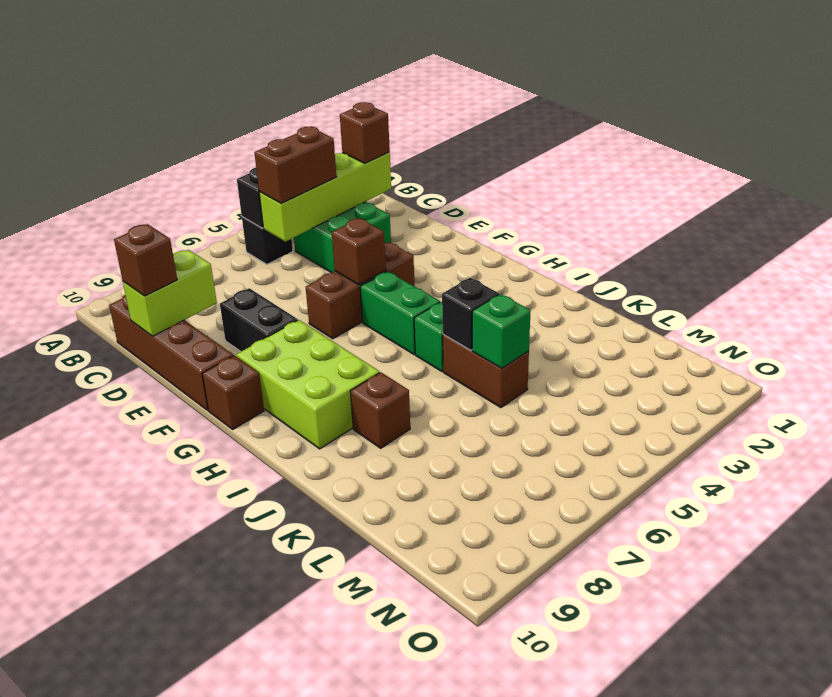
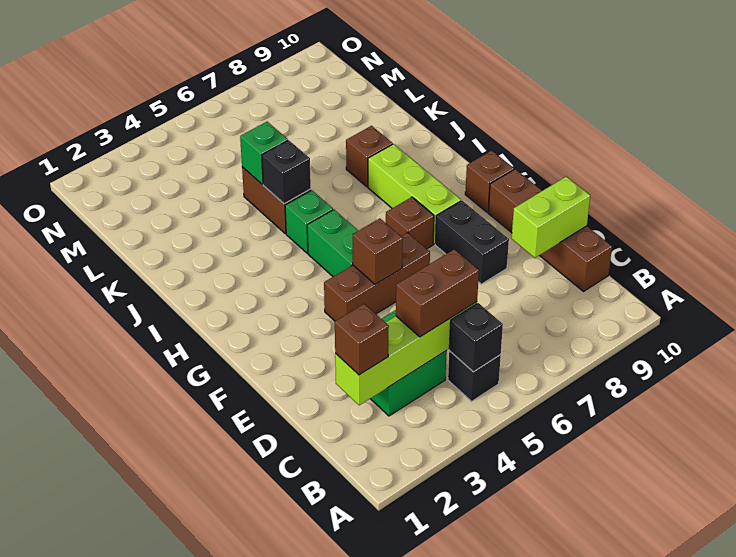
brown brick D10 level 3 -> brown brick G7 level 1
lime brick G8:I9 level 1 -> lime brick G8:I8 level 1

